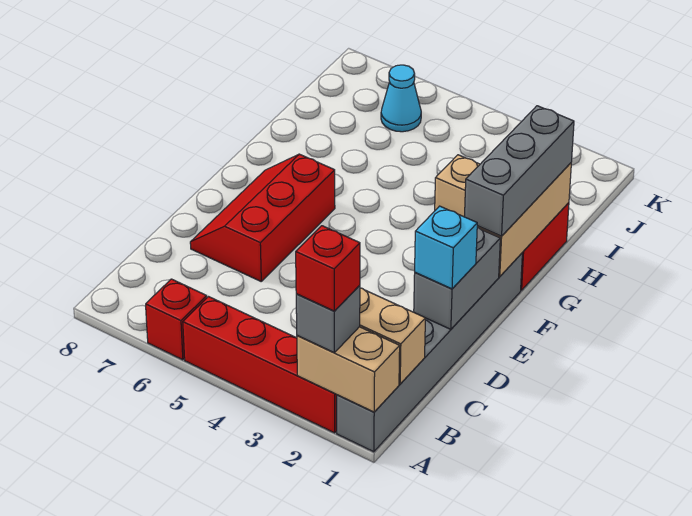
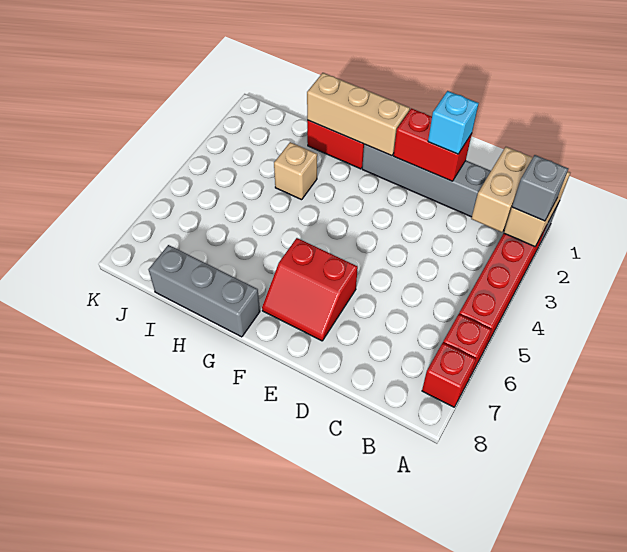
red brick A2 level 4 -> red brick A7 level 1
grey brick D1:E1 level 2 -> red brick D1:E1 level 2
red slope D6:F7 level 1 top 6 -> red slope E6:F7 level 1 top 6
grey brick F1:H1 level 3 -> grey brick G8:I8 level 1
cyan cone J6 level 1 -> none

